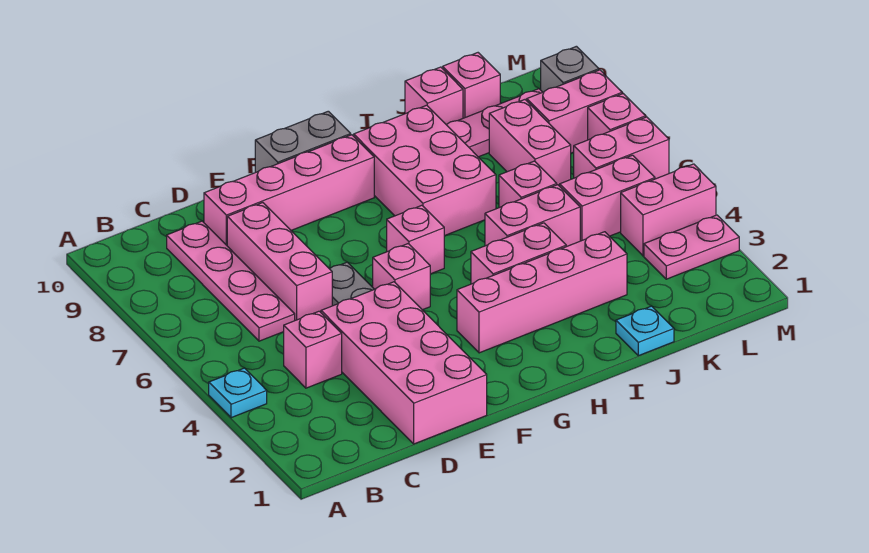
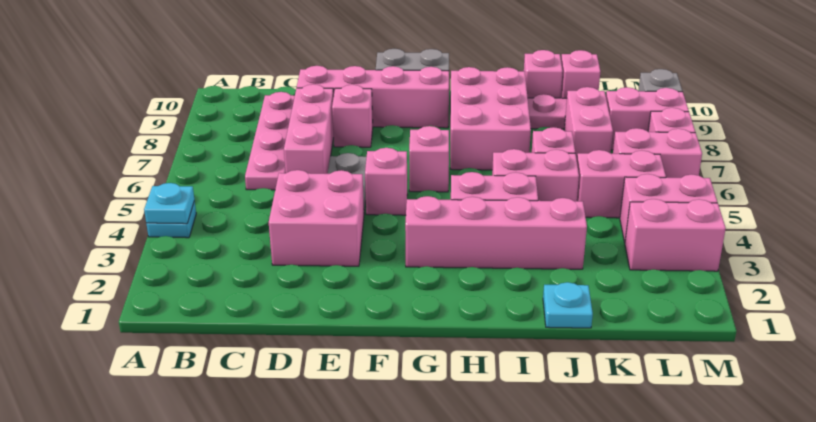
none -> cyan plate A4 level 2
pink brick C4 level 1 -> pink brick E8 level 1
pink brick D1:E4 level 1 -> pink brick D3:E4 level 1
pink plate L3:M3 level 1 -> pink brick L3:M3 level 1

